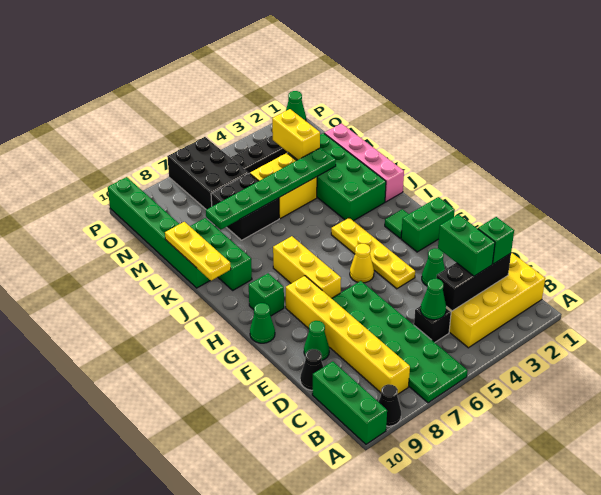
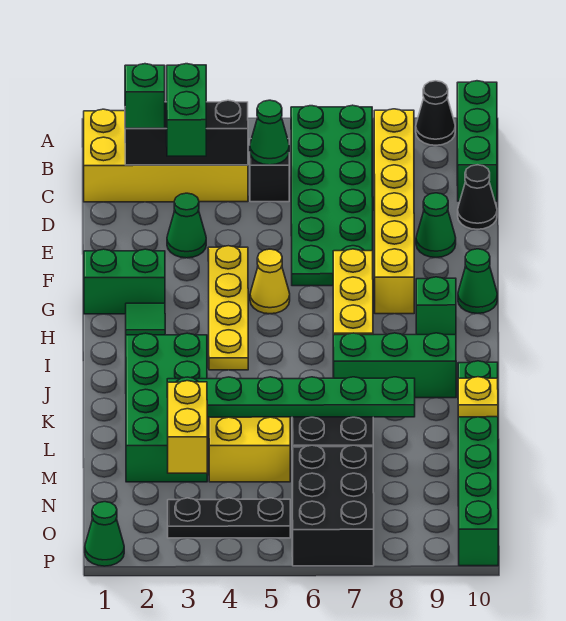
pink brick J1:M1 level 1 -> none
green brick J9:L9 level 1 -> green brick J7:J9 level 1
yellow plate J10:L10 level 2 -> yellow plate L10 level 2

